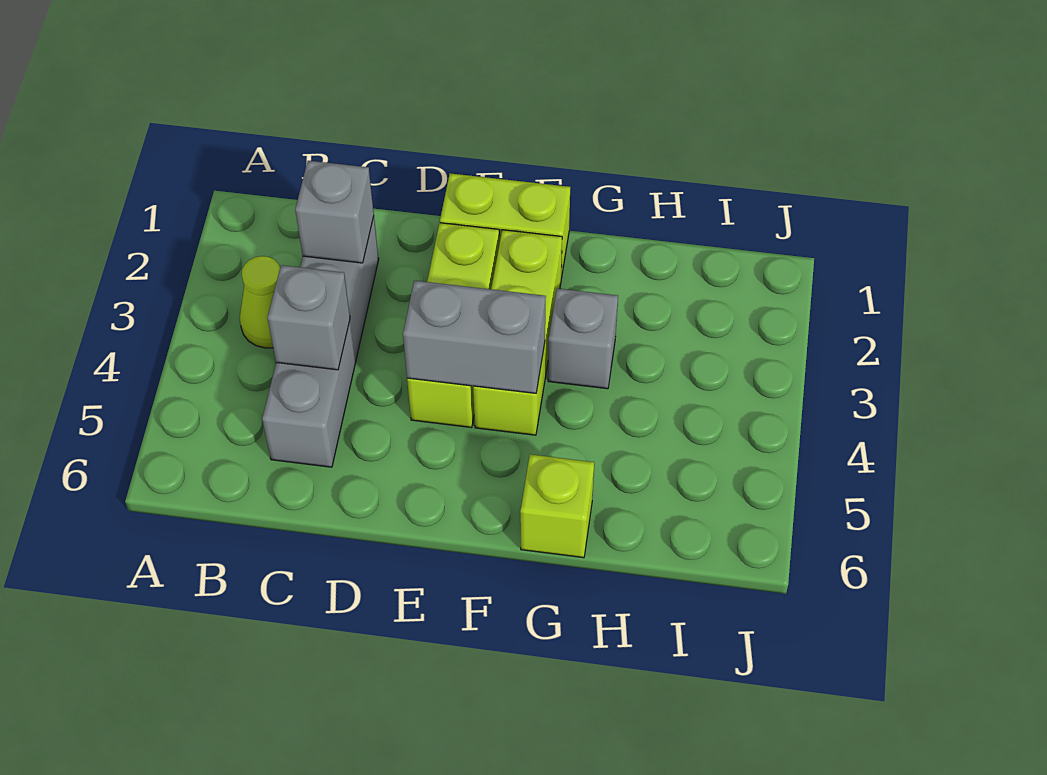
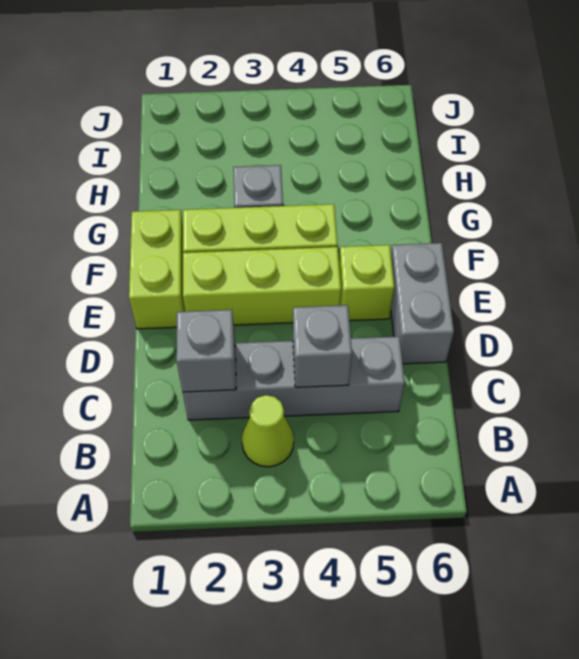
grey brick E4:F4 level 2 -> grey brick D6:E6 level 1
lime brick G6 level 1 -> lime brick E5 level 1

